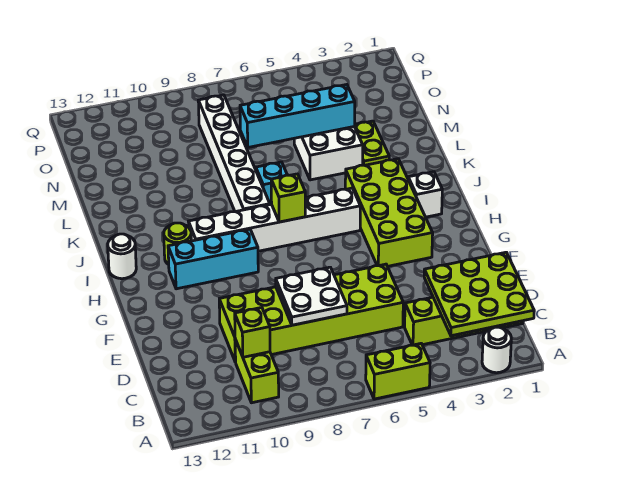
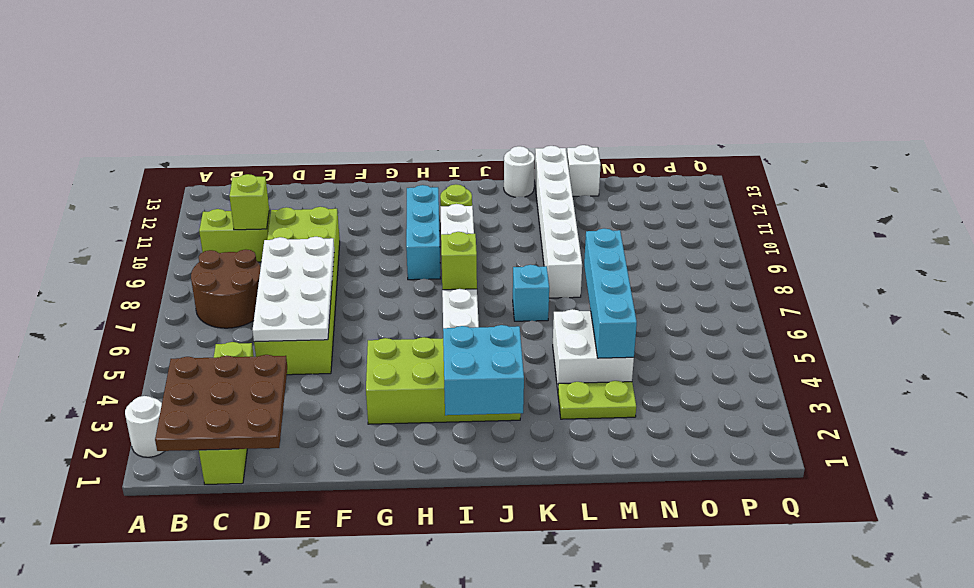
lime brick A5:A6 level 1 -> none
lime plate B1:D3 level 2 -> brown plate B1:D3 level 2
none -> brown round brick B7:C8 level 1
white plate D7:E8 level 2 -> white plate D5:E8 level 2
white brick I2 level 1 -> white brick M13 level 1
none -> cyan brick I2:J3 level 2
white round brick I13 level 1 -> white round brick K13 level 1
white brick J8:O8 level 1 -> white brick L8:L13 level 1

